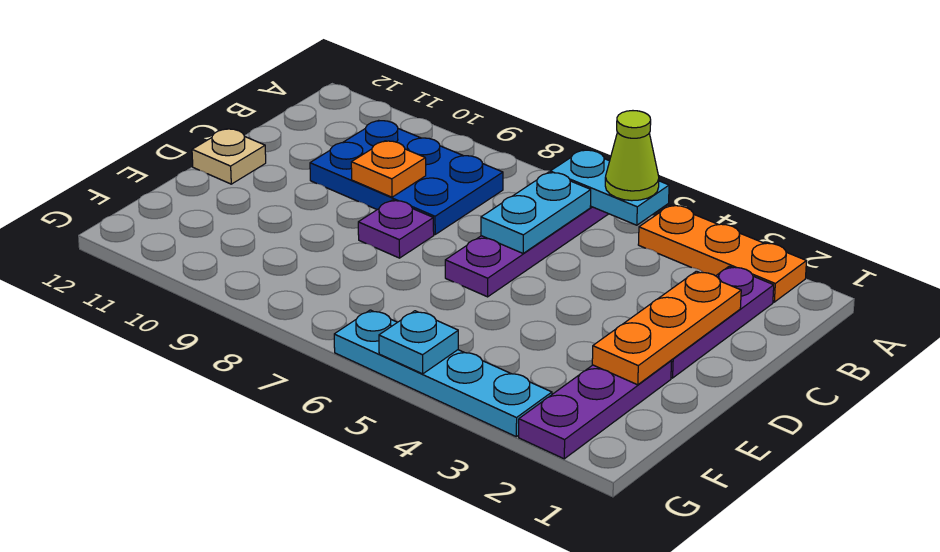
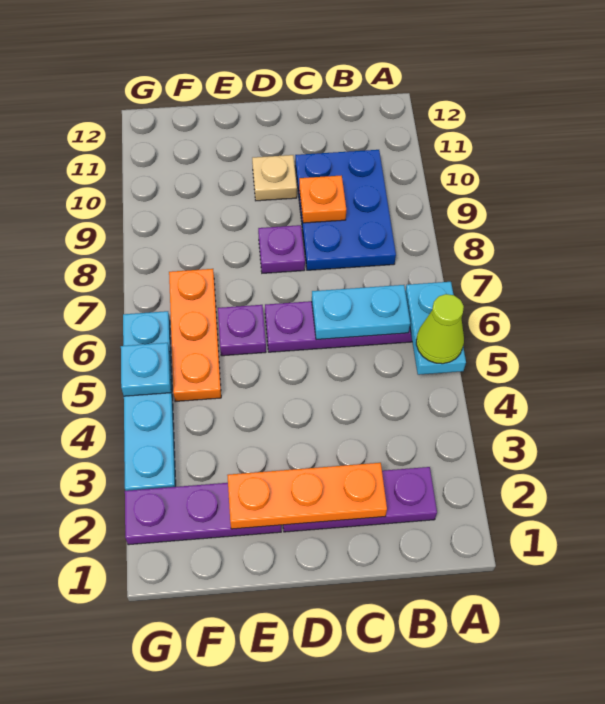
orange plate A2:A4 level 1 -> orange plate F5:F7 level 1
tan plate D12 level 1 -> tan plate D10 level 1
none -> purple plate E6 level 1

